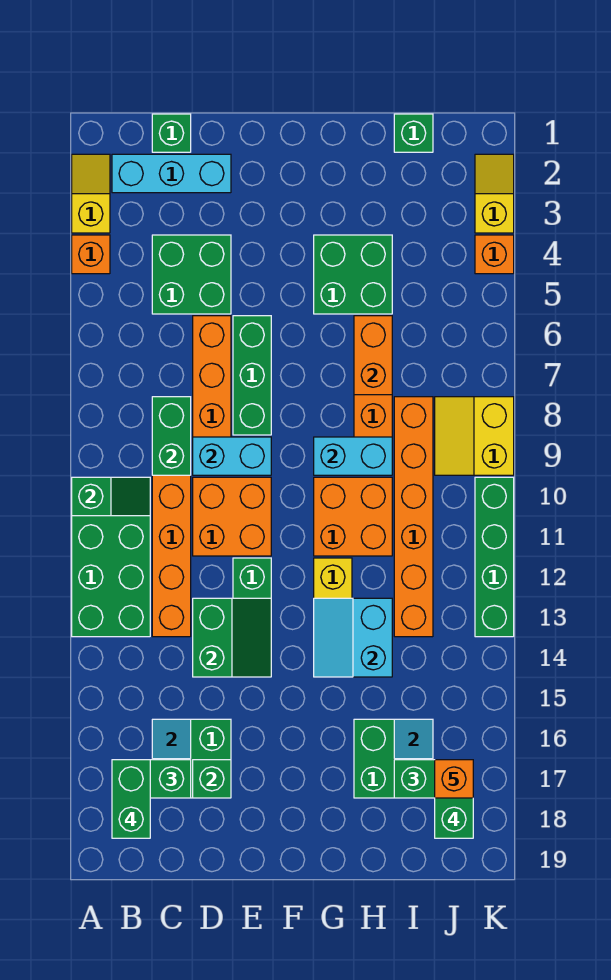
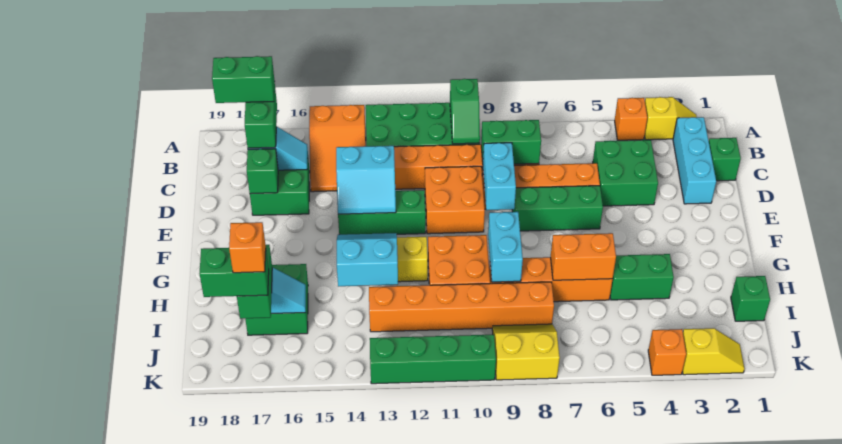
none -> orange slope A14:C15 level 1 top A
green slope D13:E14 level 2 top D -> cyan slope D13:E14 level 2 top D
green brick G4:H5 level 1 -> green brick H4:H5 level 1

